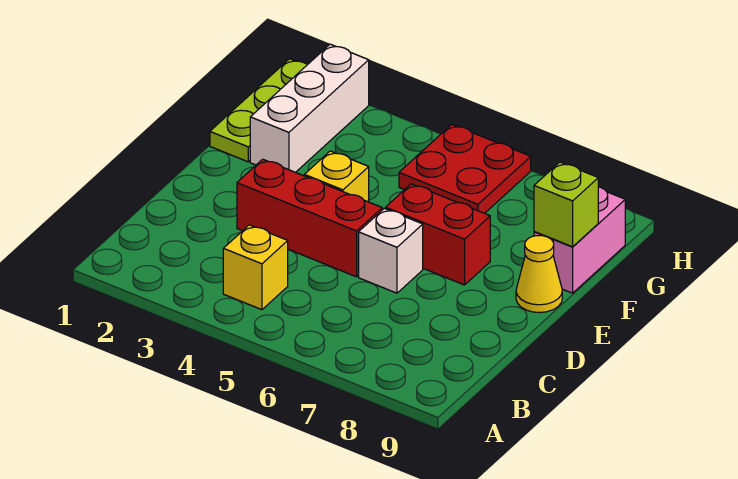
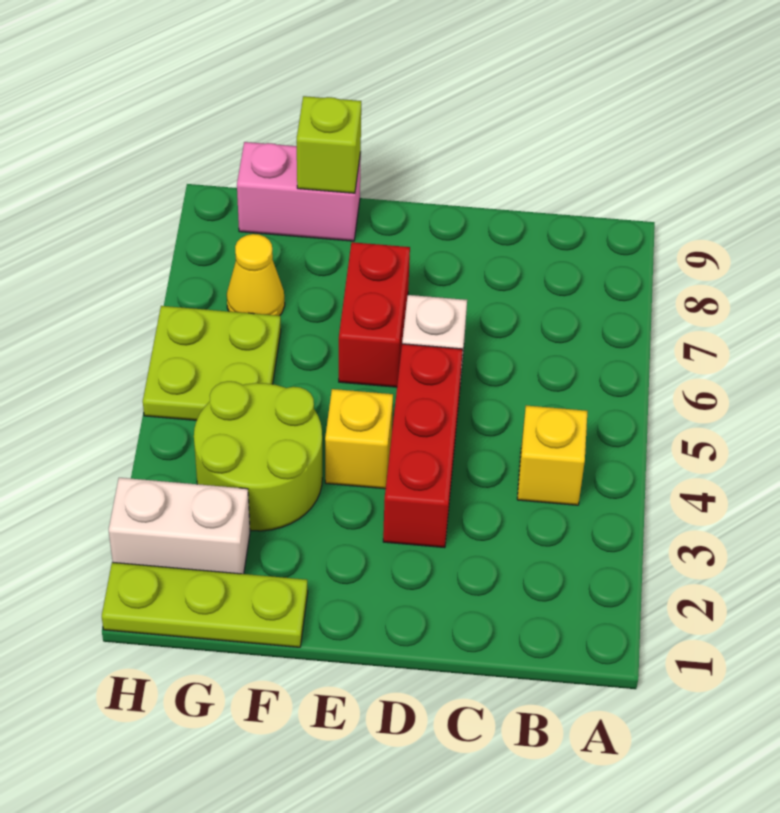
yellow cone E9 level 1 -> yellow cone G7 level 1
white brick F2:H2 level 1 -> white brick G2:H2 level 1
none -> lime round brick F3:G4 level 1
red plate G5:H6 level 1 -> lime plate G5:H6 level 1

